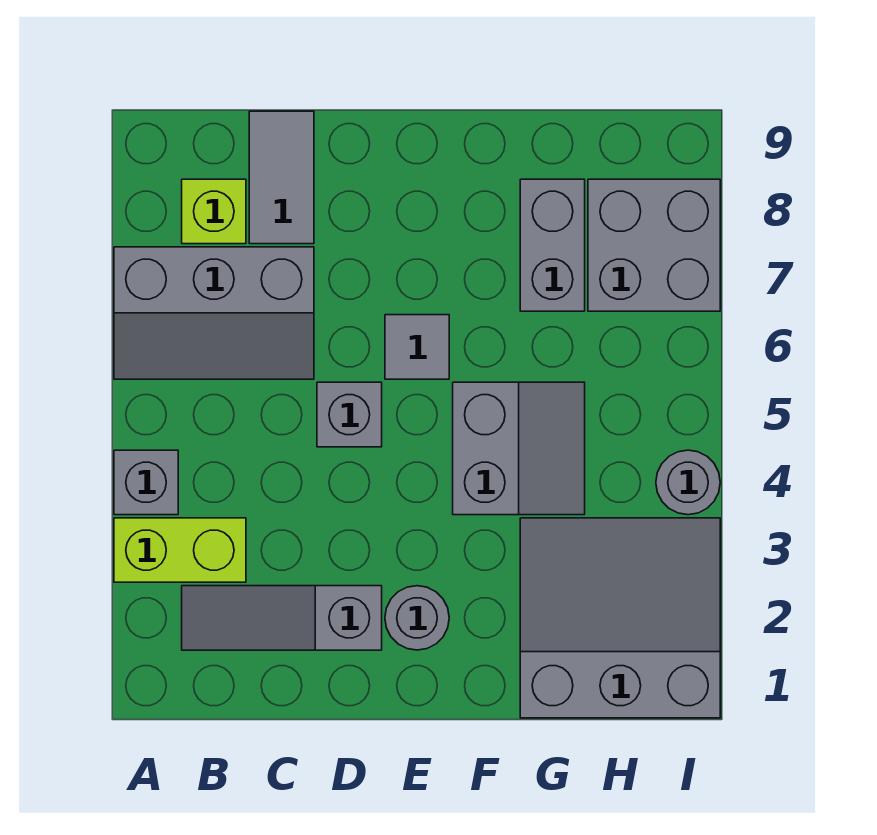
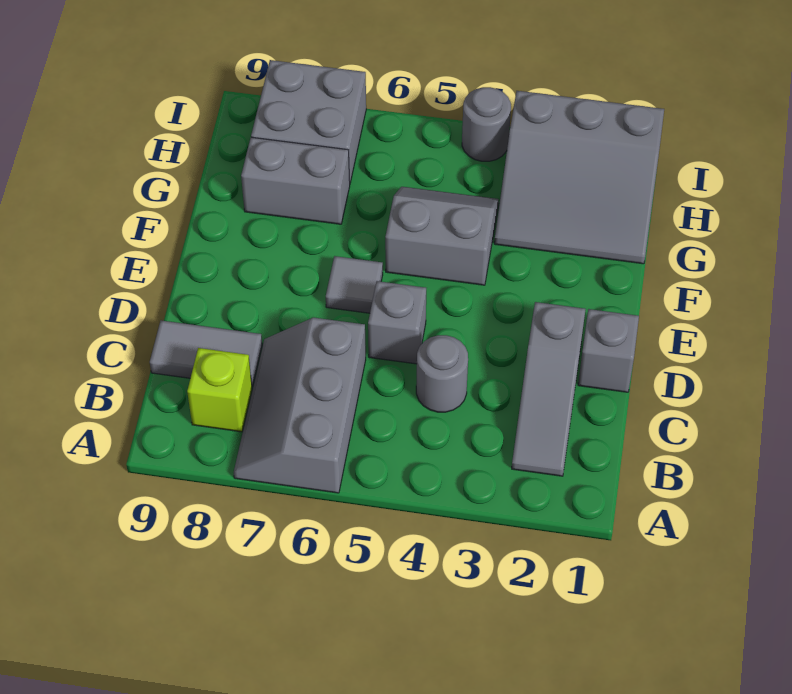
lime brick A3:B3 level 1 -> none
grey brick A4 level 1 -> grey brick D1 level 1
grey slope A6:C7 level 1 top 7 -> grey slope A6:C7 level 1 top 6
grey round brick E2 level 1 -> grey round brick C4 level 1
grey slope G1:I3 level 1 top 1 -> grey slope G1:I3 level 1 top I

